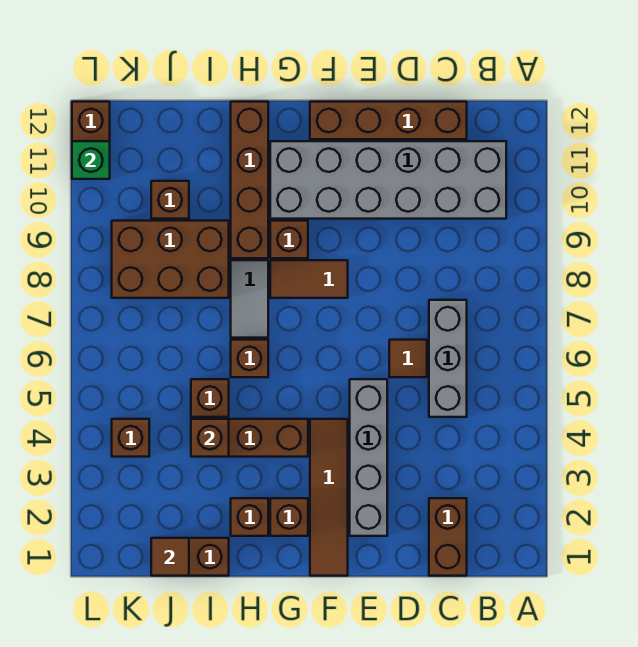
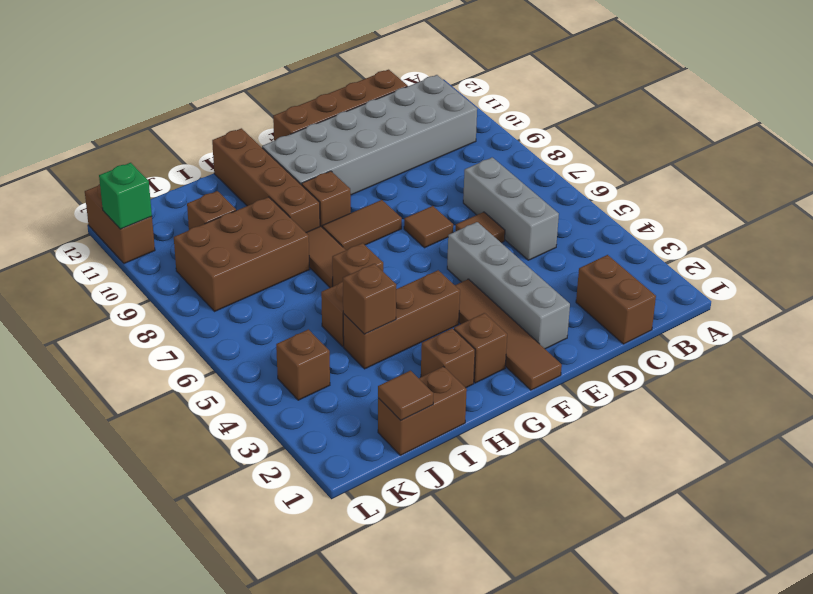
none -> brown tile E7 level 1
grey tile H7:H8 level 1 -> brown tile H7:H8 level 1

